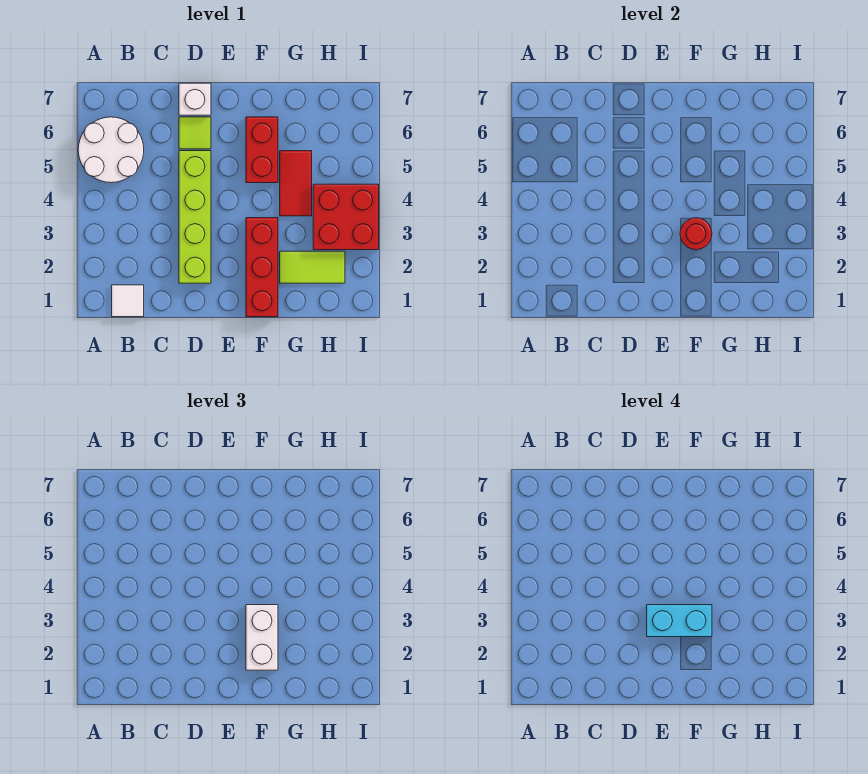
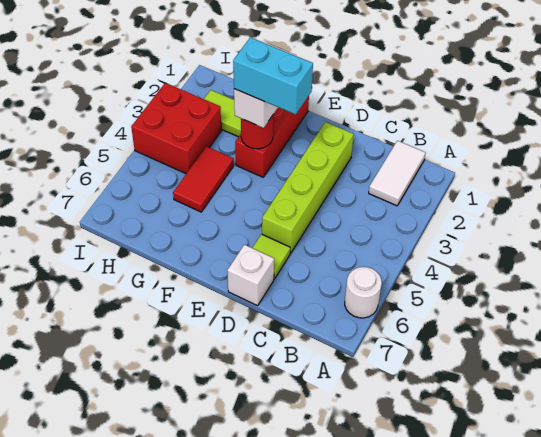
white round brick A5:B6 level 1 -> white round brick A6 level 1
white tile B1 level 1 -> white tile B1:B2 level 1
red brick F5:F6 level 1 -> none

